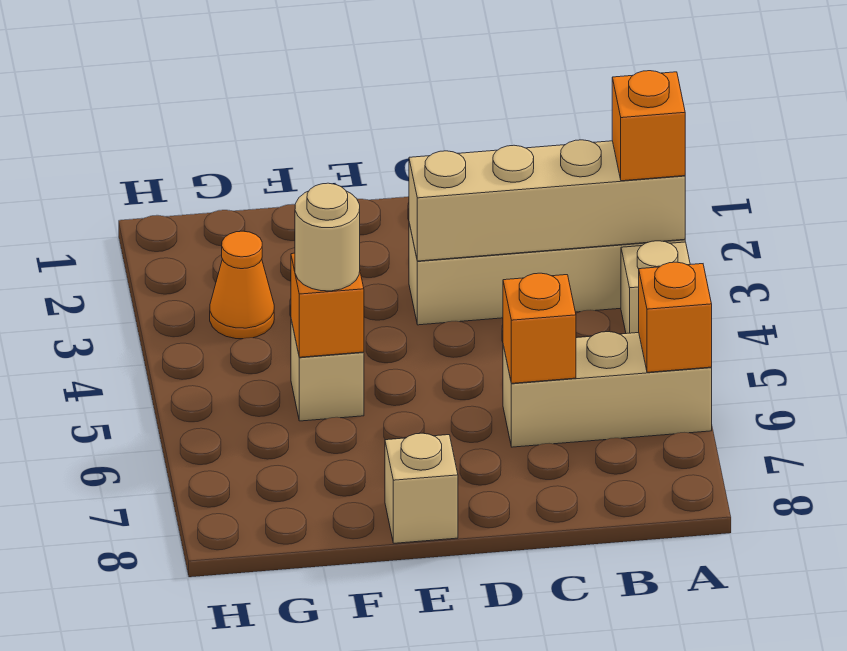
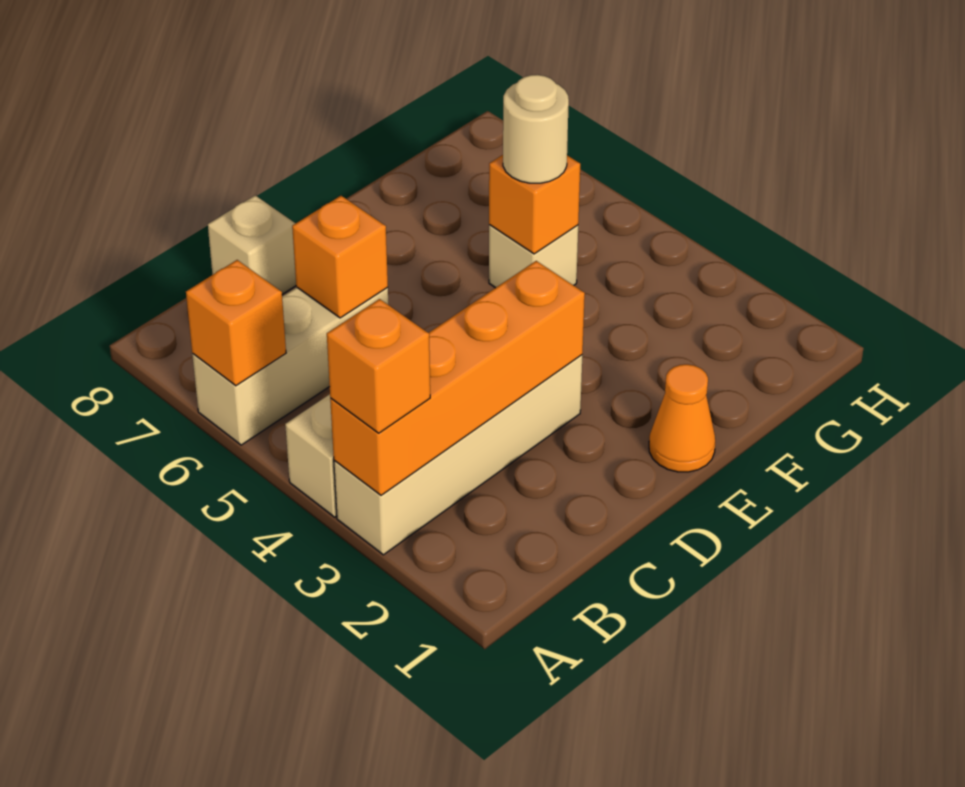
tan brick A3:D3 level 2 -> orange brick A3:D3 level 2
tan brick E8 level 1 -> tan brick C8 level 1
orange cone G3 level 1 -> orange cone E1 level 1

